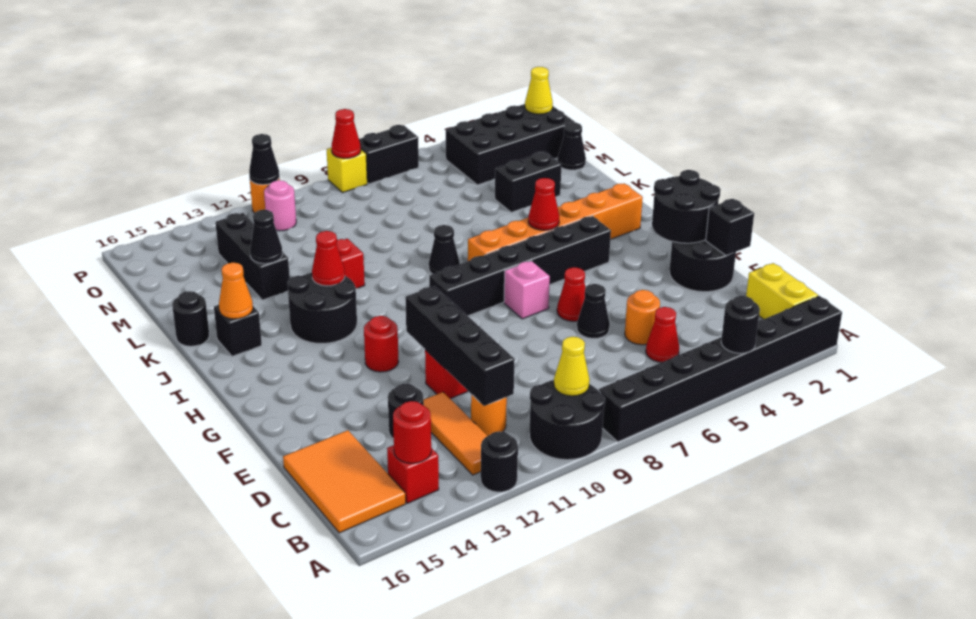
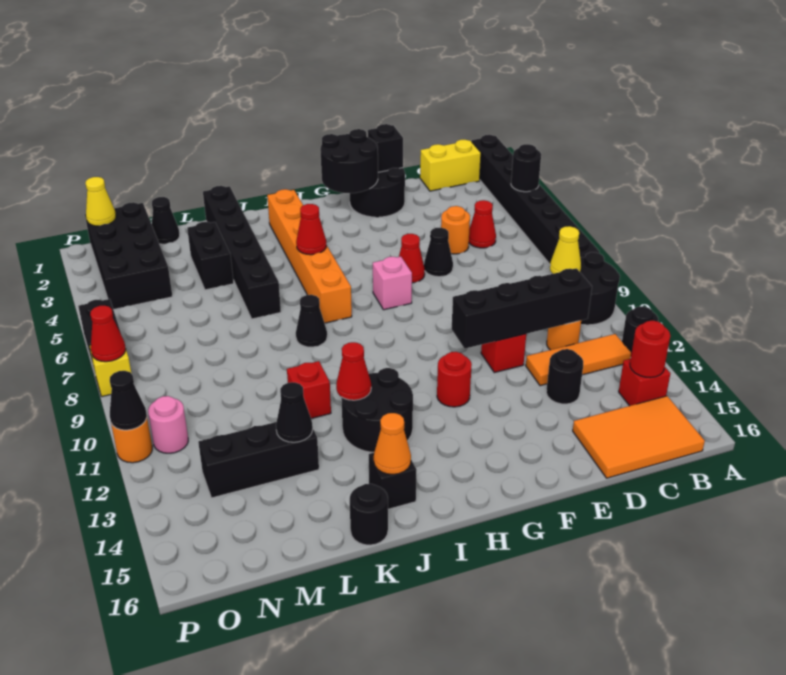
black brick H4:H9 level 1 -> black brick K1:K6 level 1

